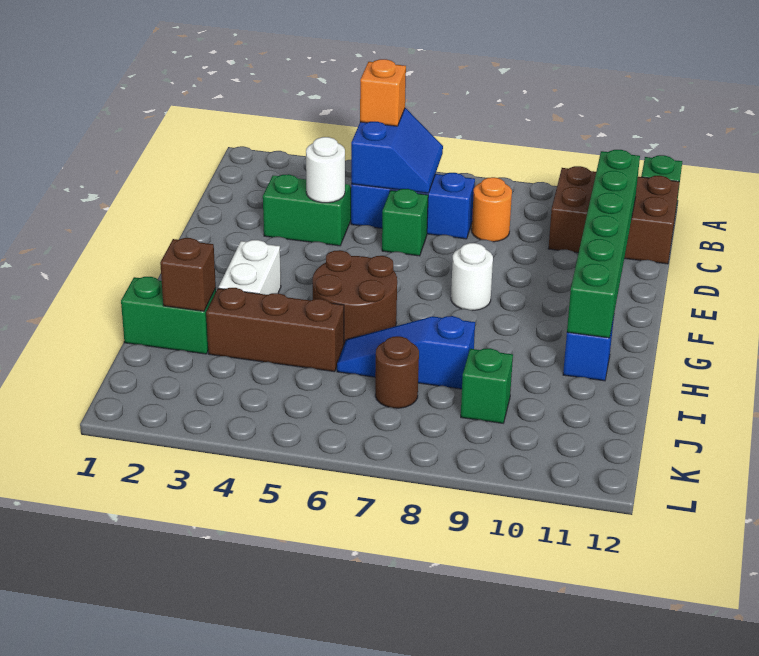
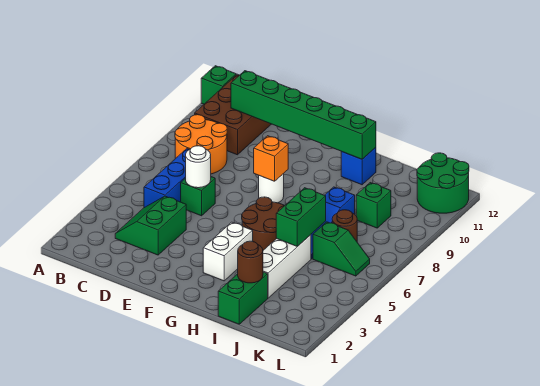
blue slope B5:C6 level 2 top 5 -> none
orange brick B5 level 3 -> orange brick F8 level 2
orange round brick C8 level 1 -> orange round brick B8:C9 level 1
white round brick D4 level 2 -> white round brick D6 level 2
white brick G3:H3 level 1 -> white brick G3:G4 level 1
brown brick I2 level 2 -> brown round brick I2 level 2
brown brick I3:I5 level 1 -> white brick I3:I5 level 1
none -> green brick I5:I6 level 2
none -> green slope J6:K6 level 1 top J
none -> green round brick K11:L12 level 1

